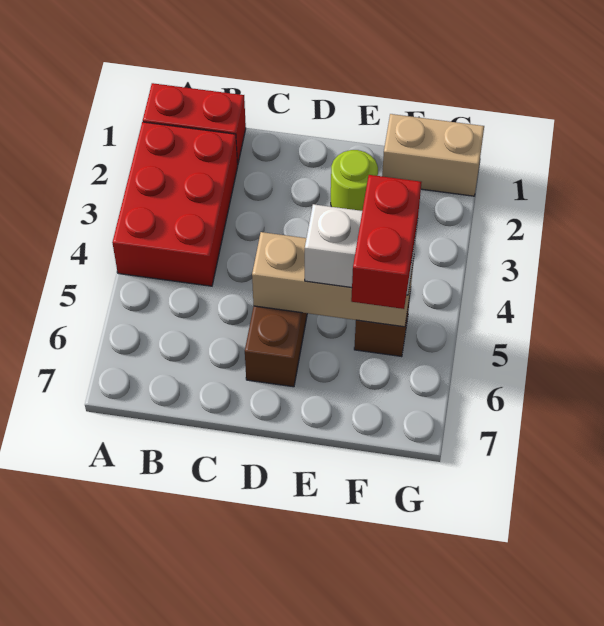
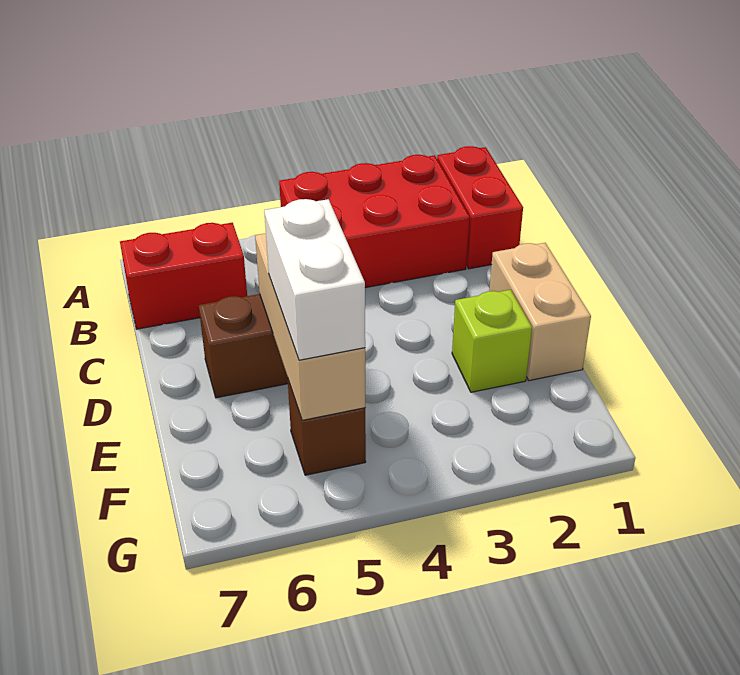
lime round brick E2 level 1 -> lime brick E2 level 1
tan brick F1:G1 level 1 -> tan brick D1:E1 level 1
red brick F5:F6 level 4 -> red brick B6:B7 level 1

